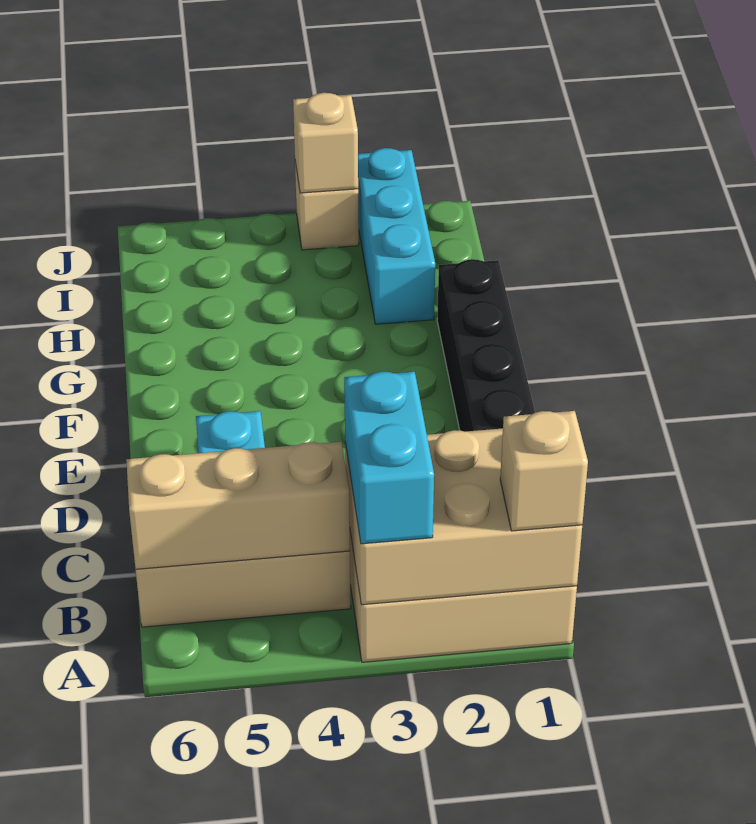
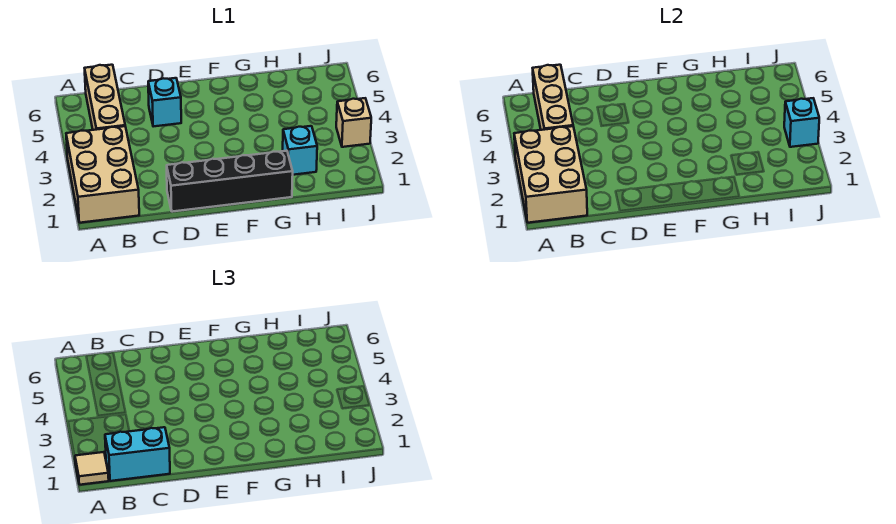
tan brick A1 level 3 -> tan tile A1 level 3
cyan brick A3:B3 level 3 -> cyan brick B1:C1 level 3
cyan brick H2:J2 level 1 -> cyan brick H2 level 1
tan brick J3 level 2 -> cyan brick J3 level 2

